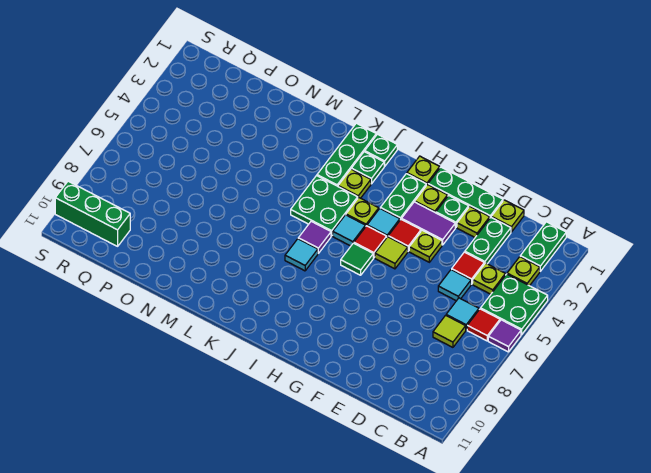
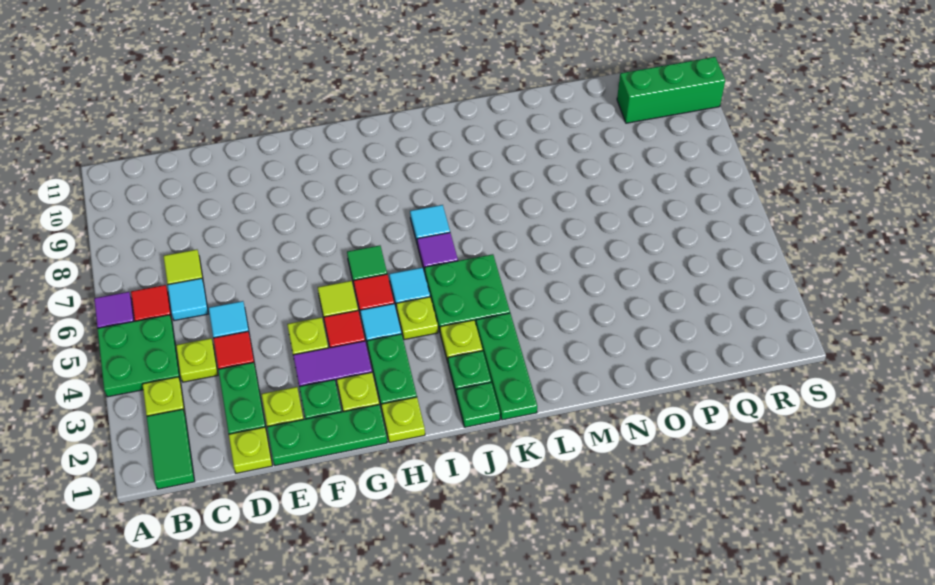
green plate B1:B2 level 1 -> green tile B1:B2 level 1

